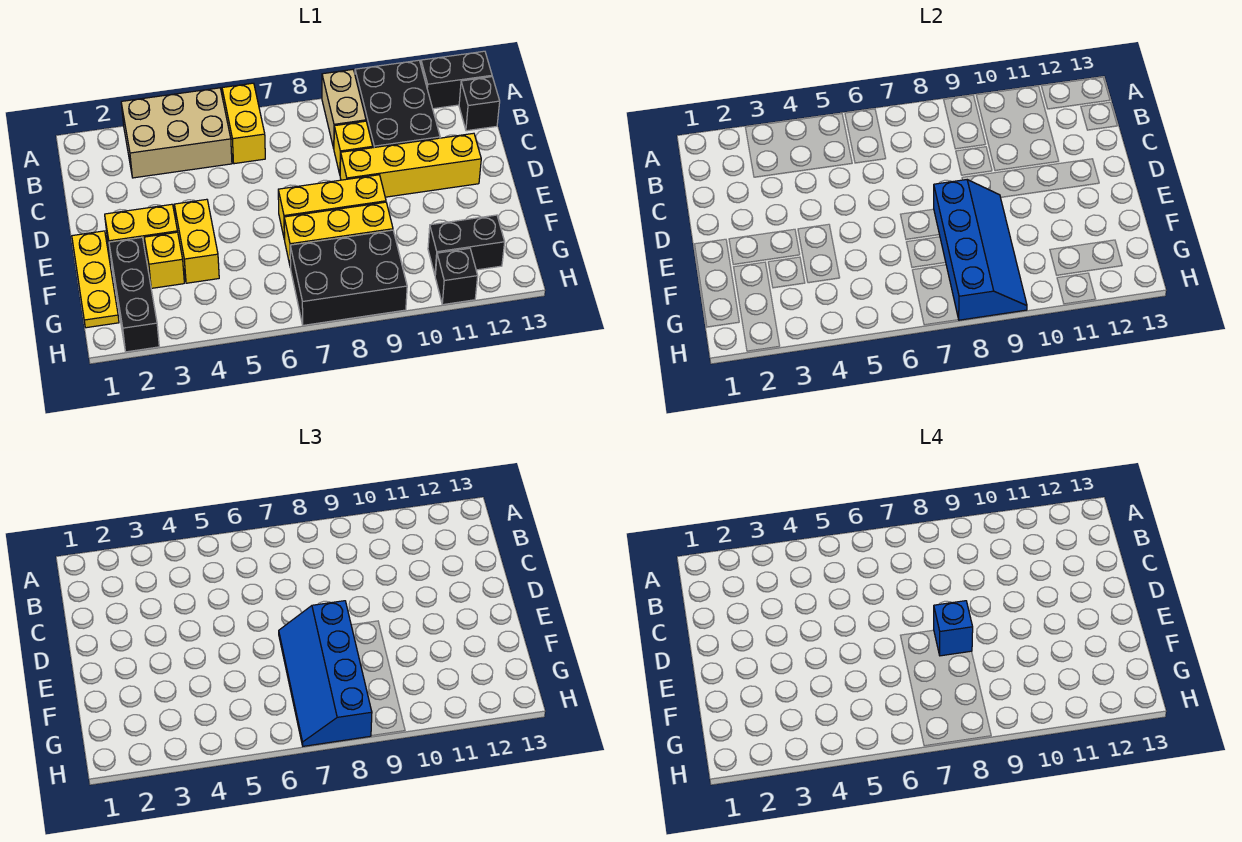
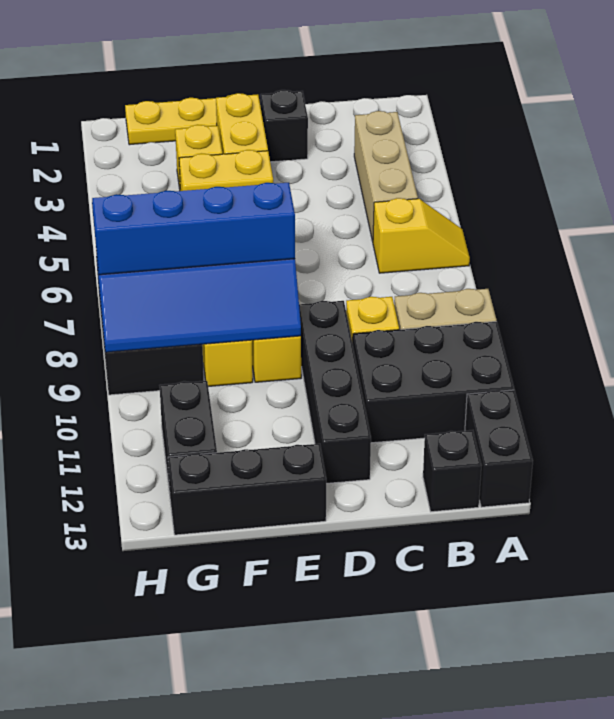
tan brick A3:B5 level 1 -> tan brick B3:B5 level 1
yellow brick A6:B6 level 1 -> yellow slope A6:B6 level 1 top B
yellow brick D9:D12 level 1 -> black brick D9:D12 level 1
blue brick E8 level 4 -> none
black brick F2:H2 level 1 -> black brick E13:G13 level 1
black brick H11 level 1 -> black brick D2 level 1

